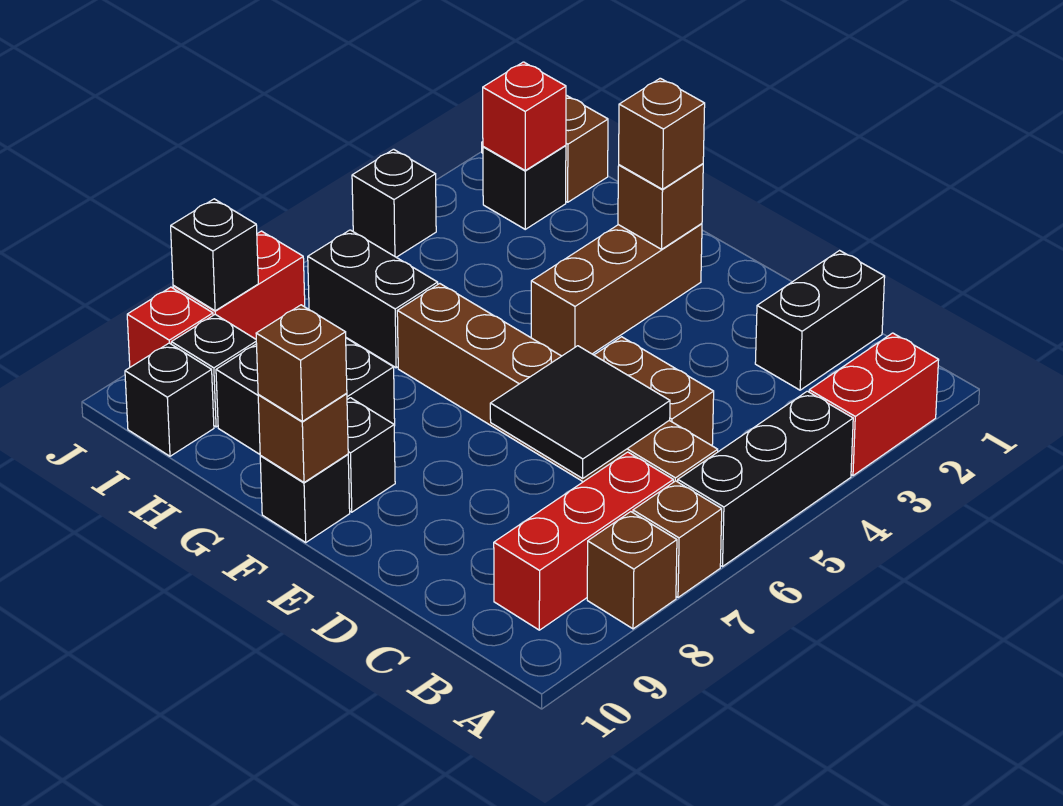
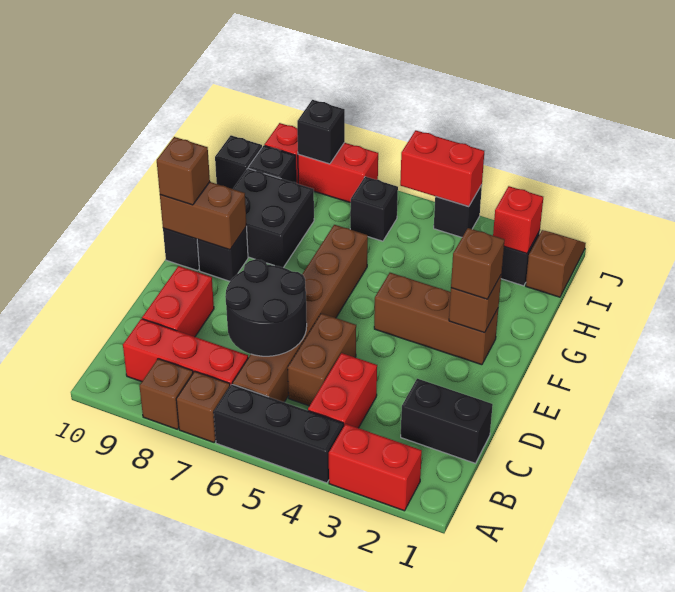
none -> red brick B4:C4 level 1
black tile C6:D7 level 2 -> black round brick C6:D7 level 2
none -> red brick C9:D9 level 1
brown brick F10 level 2 -> brown brick F9:F10 level 2
black brick H6:I6 level 1 -> black brick I6 level 1
none -> red brick J4:J5 level 2

